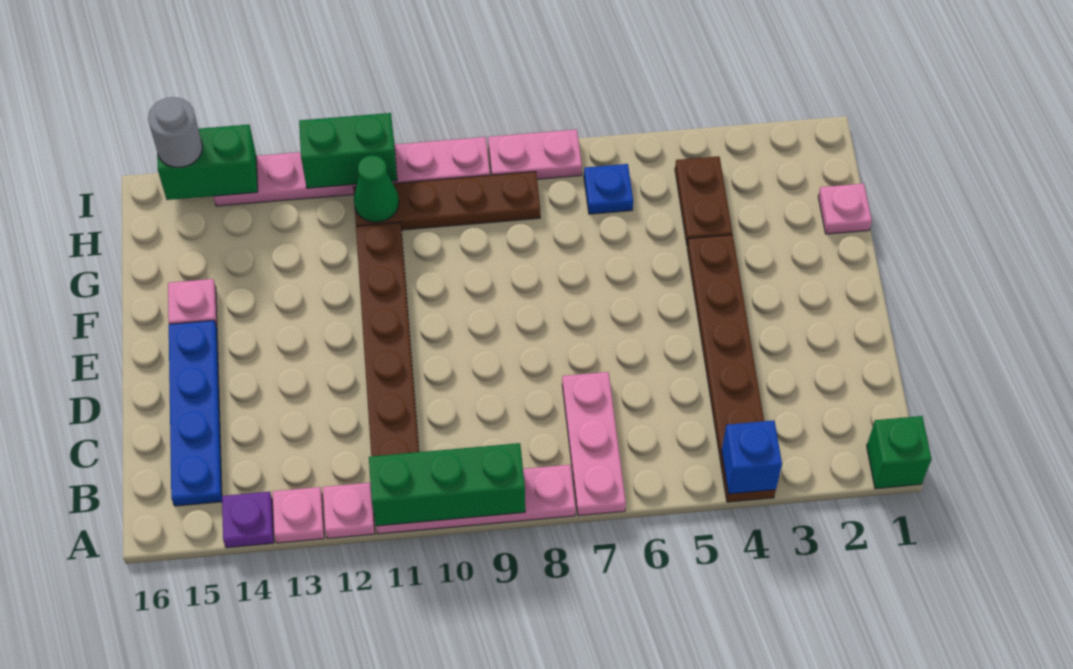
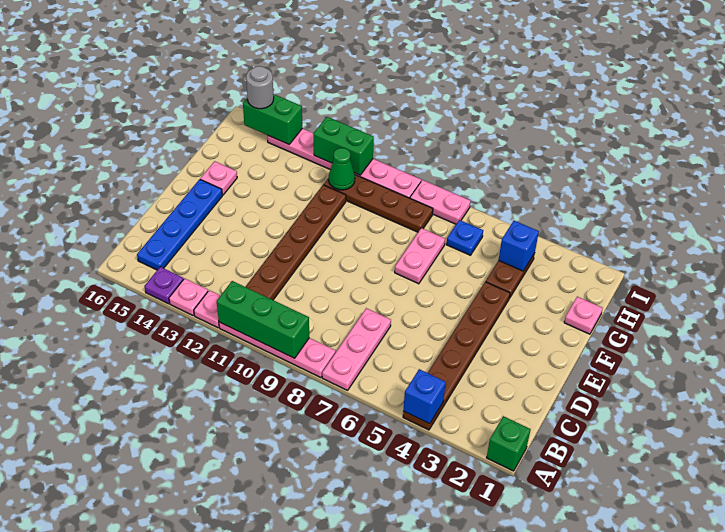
none -> pink plate F7:G7 level 1
none -> blue brick H4 level 2

